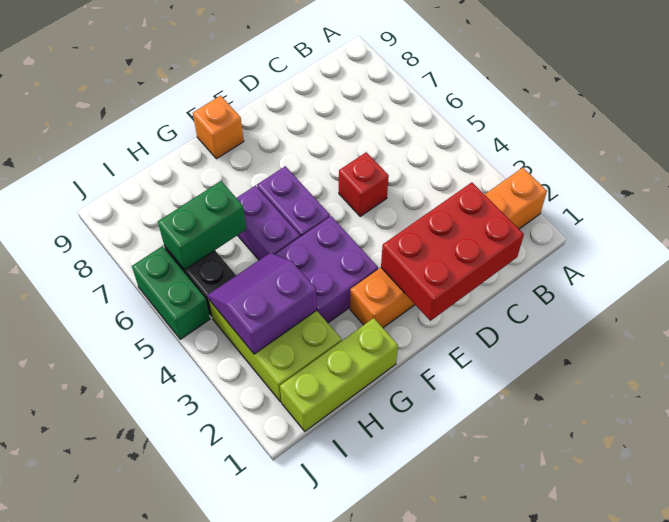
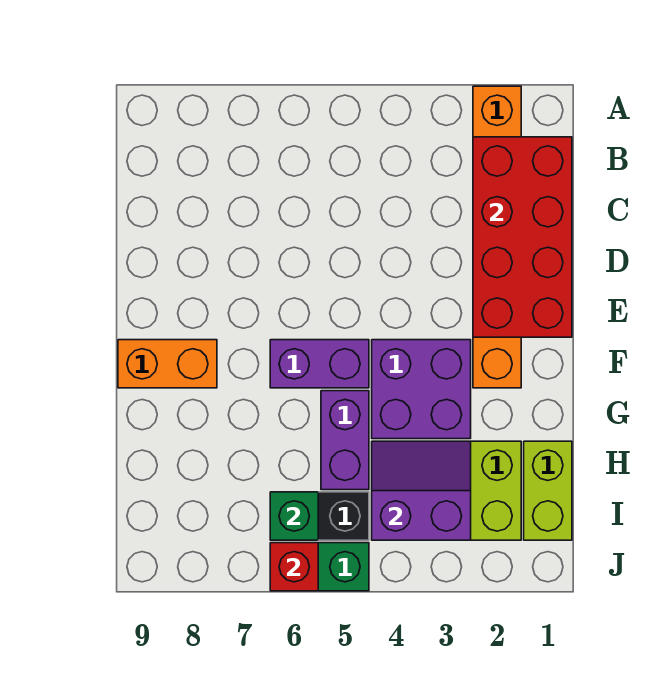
red brick C1:E2 level 2 -> red brick B1:E2 level 2
red brick D5 level 1 -> red brick J6 level 2
orange brick F9 level 1 -> orange brick F8:F9 level 1
lime brick G1:I1 level 1 -> lime brick H1:I1 level 1
purple brick G5:G6 level 1 -> purple brick G5:H5 level 1
purple slope H3:I4 level 2 top 3 -> purple slope H3:I4 level 2 top I
green brick H6:I6 level 2 -> green brick I6 level 2

